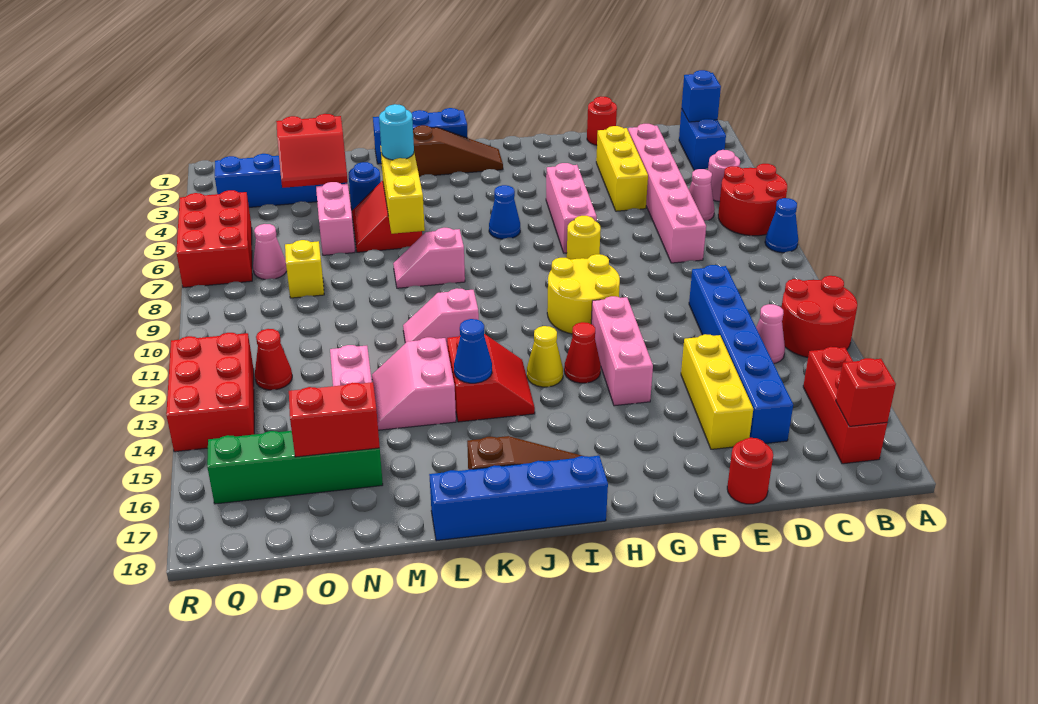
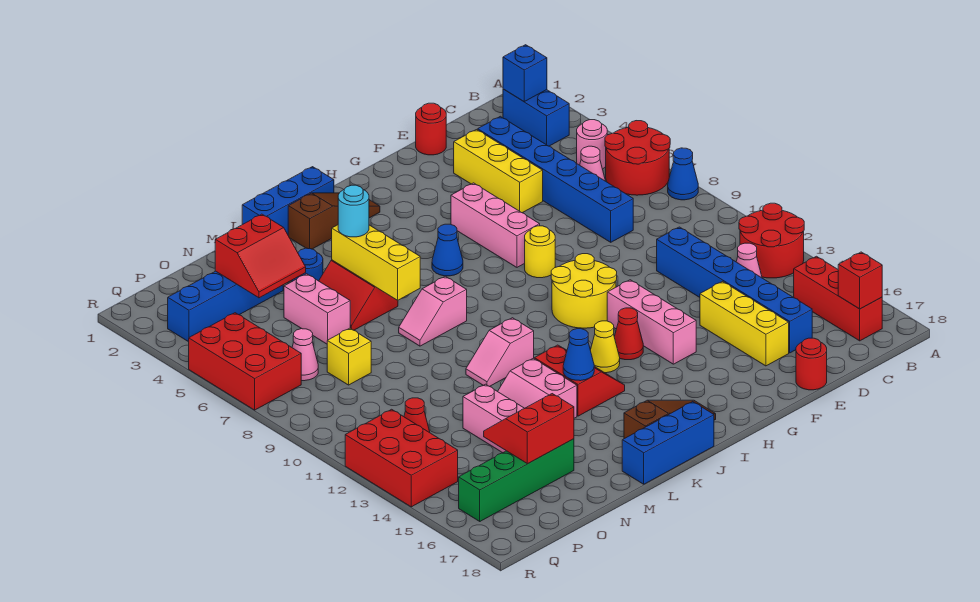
pink brick D3:D8 level 1 -> blue brick D3:D8 level 1
blue brick I18:L18 level 1 -> blue brick J18:L18 level 1

